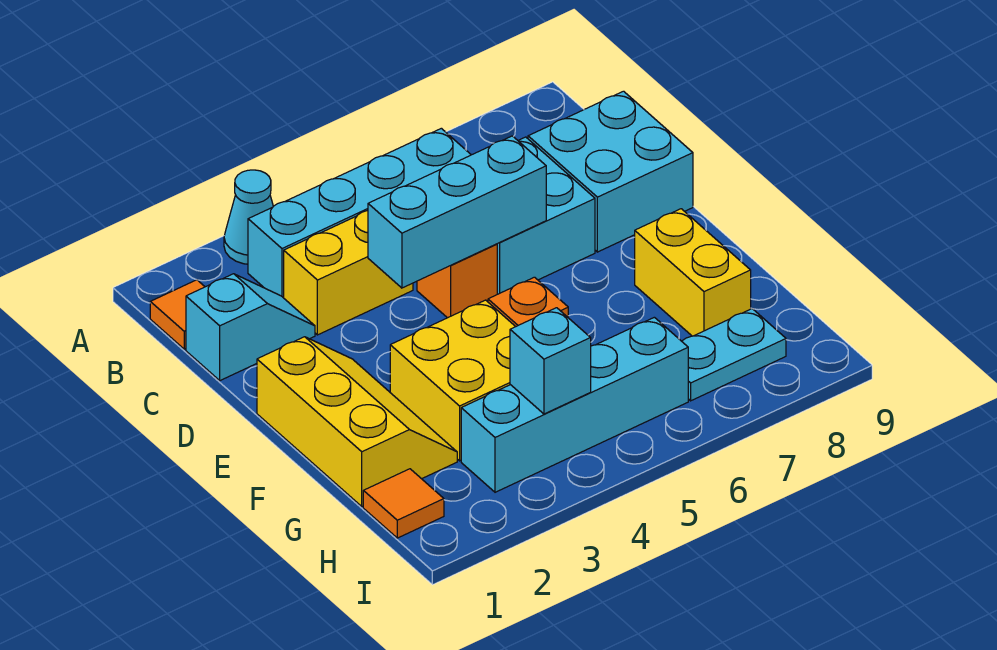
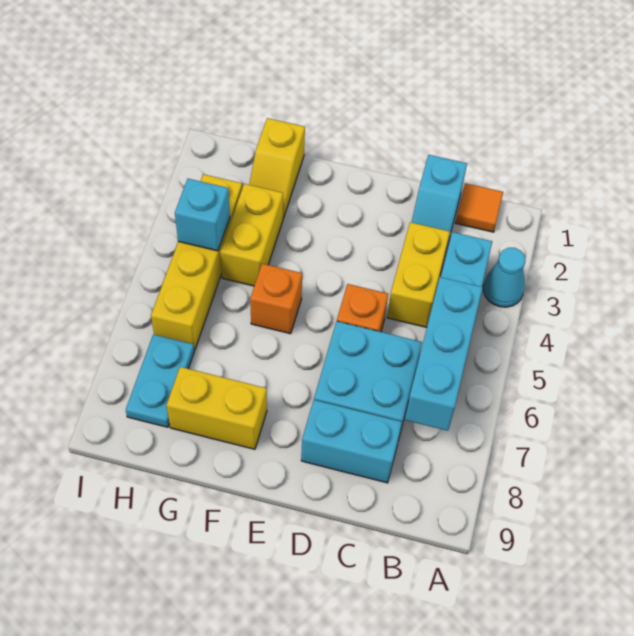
cyan brick C8:D9 level 1 -> cyan brick C8:D8 level 1
cyan brick D4:D6 level 2 -> cyan brick B5:B7 level 2
yellow slope E1:G2 level 1 top 1 -> yellow slope G1:G2 level 1 top 1
yellow brick F3:G4 level 1 -> yellow brick G3:G4 level 1
orange tile H1 level 1 -> none
cyan brick H3:H6 level 1 -> yellow brick H3:H6 level 1

